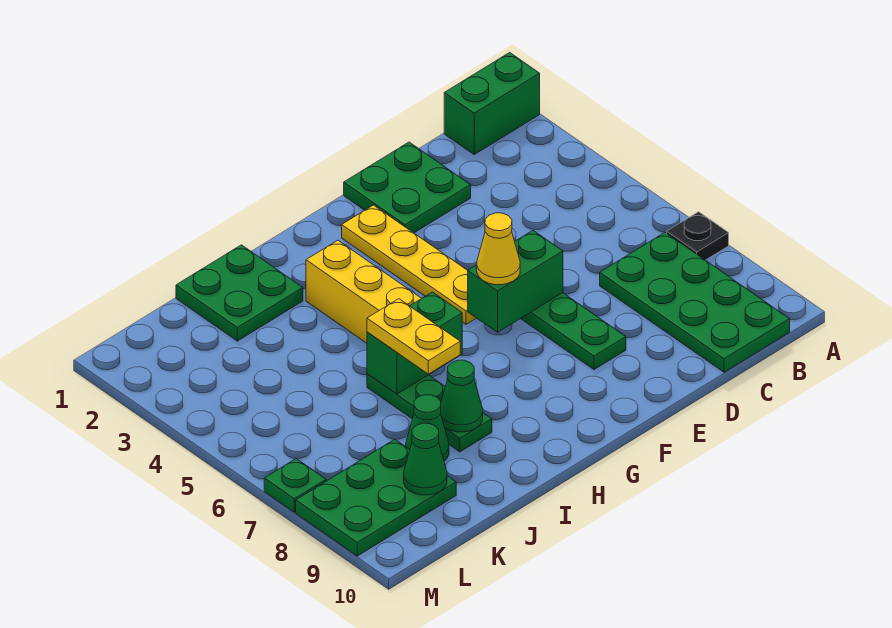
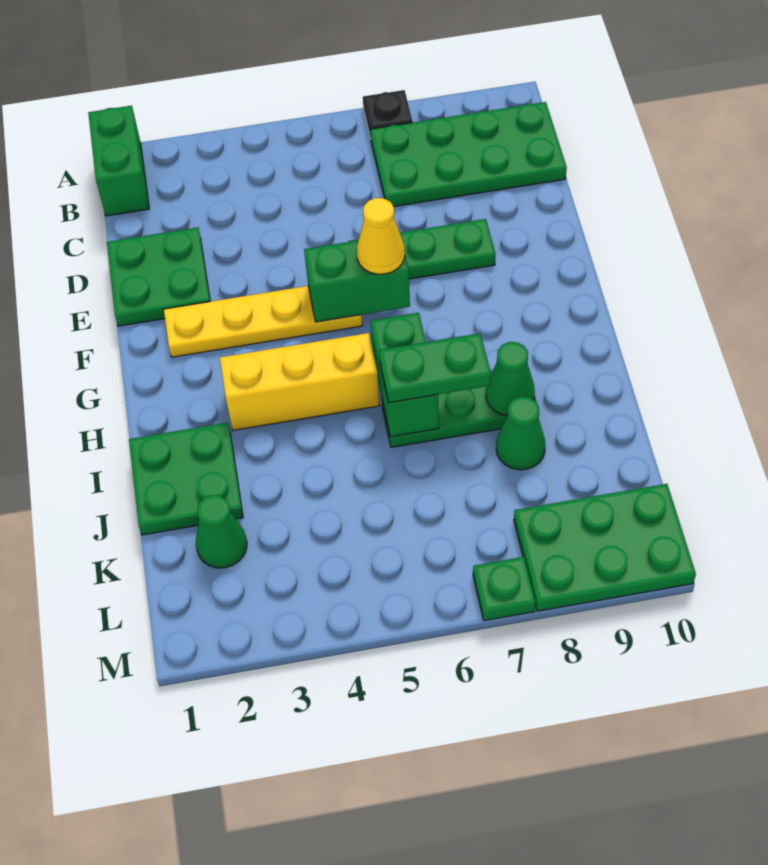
green brick E6:F6 level 2 -> green brick F5:F6 level 2
yellow plate I6:I7 level 3 -> green plate I6:I7 level 3
green plate K8:M9 level 1 -> green plate L8:M10 level 1
green cone K9 level 2 -> green cone K2 level 1

